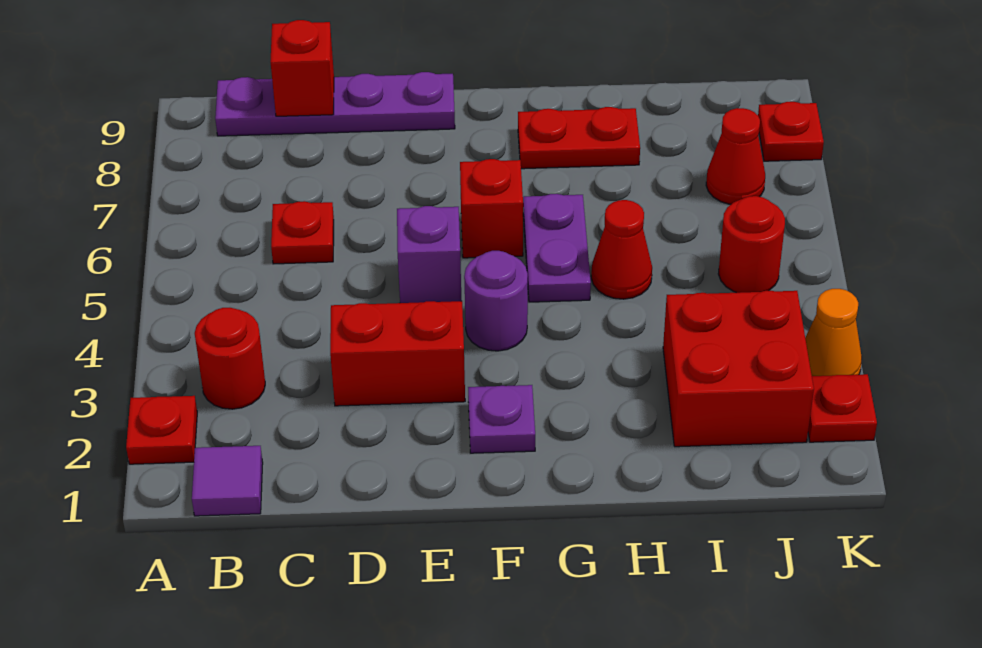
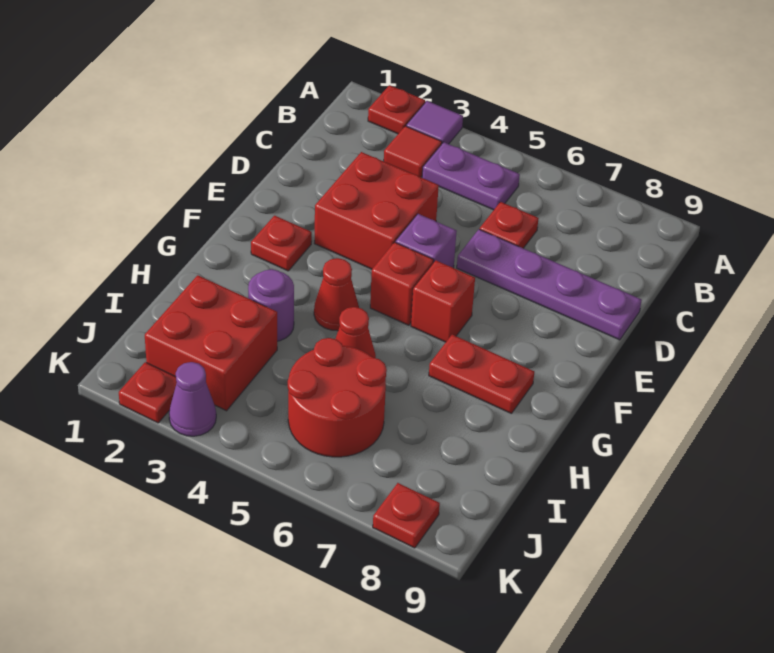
purple tile B1 level 1 -> purple tile A3 level 1
red round brick B3 level 1 -> red tile B3 level 1
purple plate B9:E9 level 1 -> purple plate D6:D9 level 1
red brick C9 level 2 -> red brick F5 level 1
red brick D3:E3 level 1 -> red brick D3:E4 level 1
purple plate F2 level 1 -> red plate F2 level 1
purple round brick F4 level 1 -> purple round brick H3 level 1
purple plate G5:G6 level 1 -> purple plate B4:B5 level 1
red plate G8:H8 level 1 -> red plate G7:G8 level 1
red round brick J5 level 1 -> red round brick I5:J6 level 1
red cone J7 level 1 -> red cone G4 level 1
orange cone K3 level 1 -> purple cone K3 level 1

